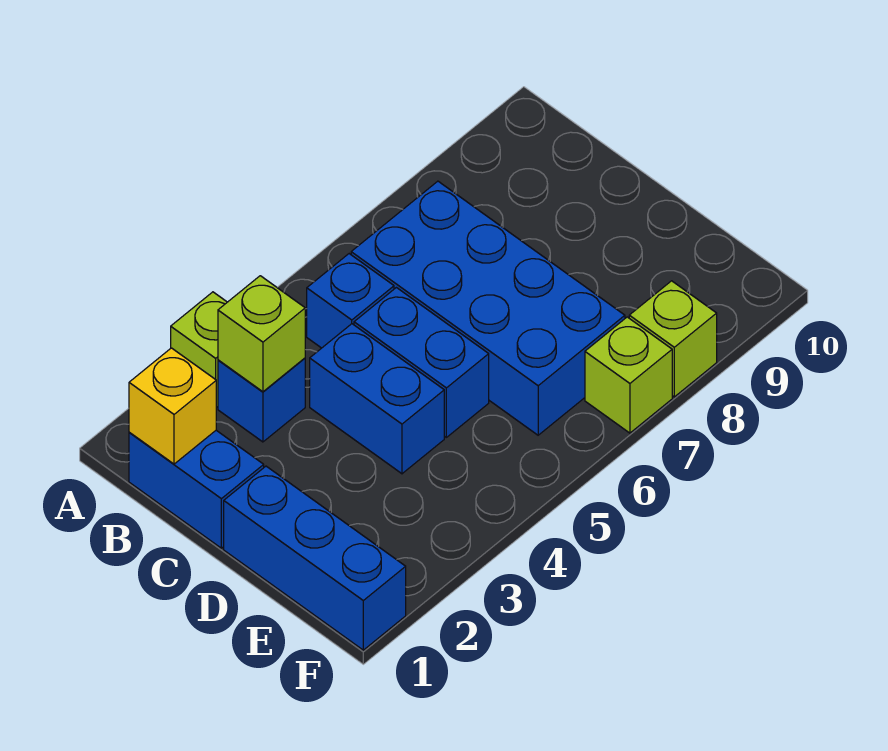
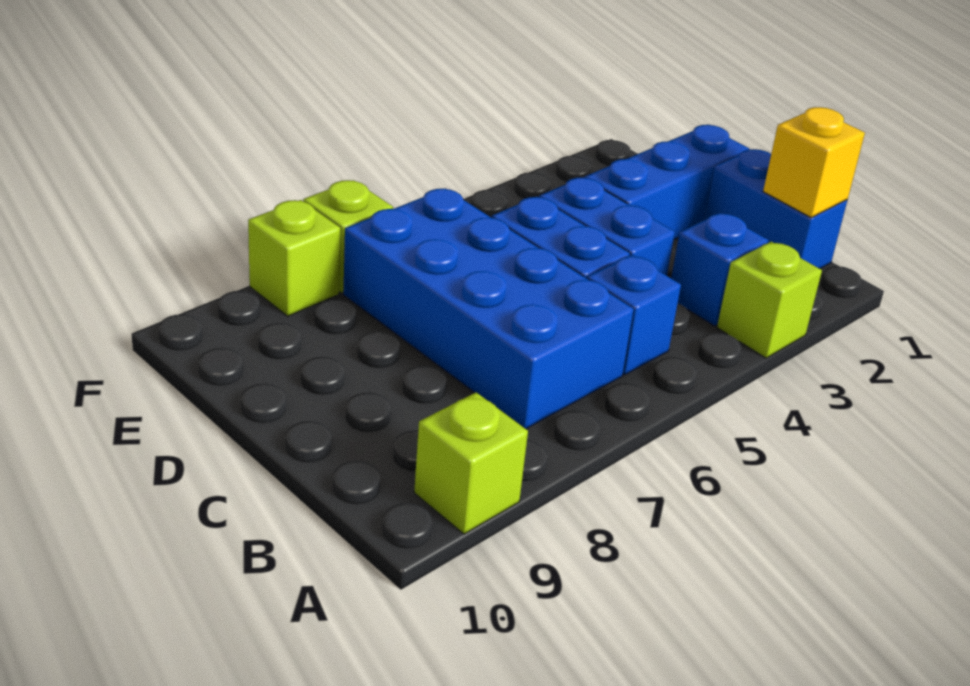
lime brick B3 level 2 -> lime brick A9 level 1
blue brick D1:F1 level 1 -> blue brick D1:D3 level 1

